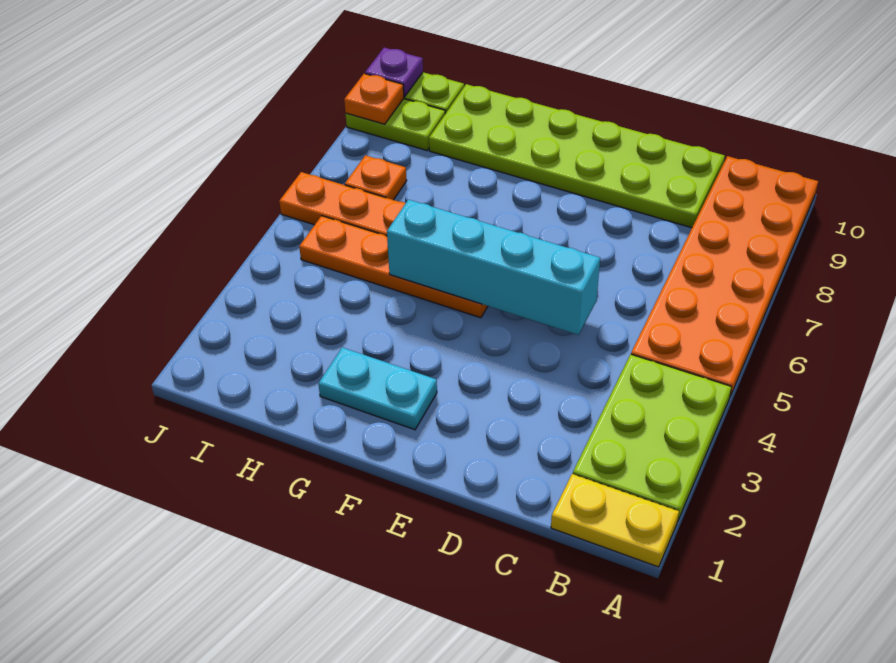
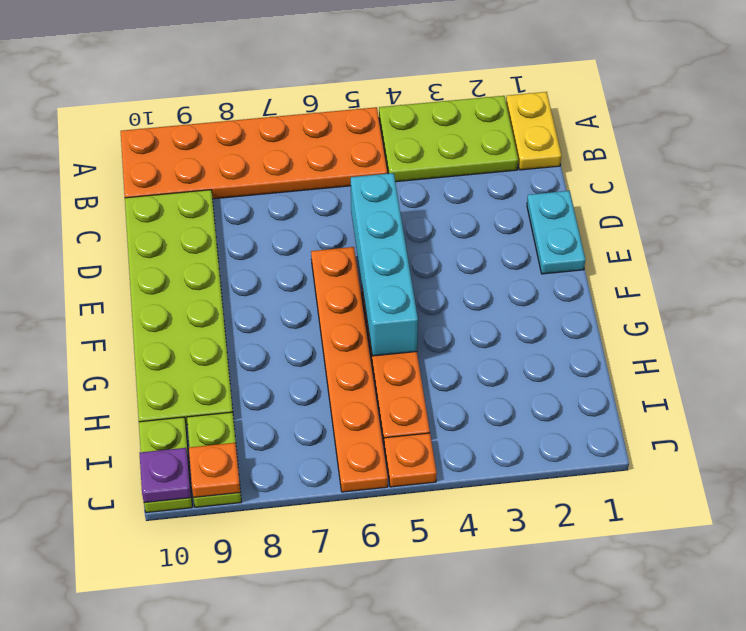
cyan plate F2:G2 level 1 -> cyan plate D1:E1 level 1
orange plate I7 level 1 -> orange plate J5 level 1

